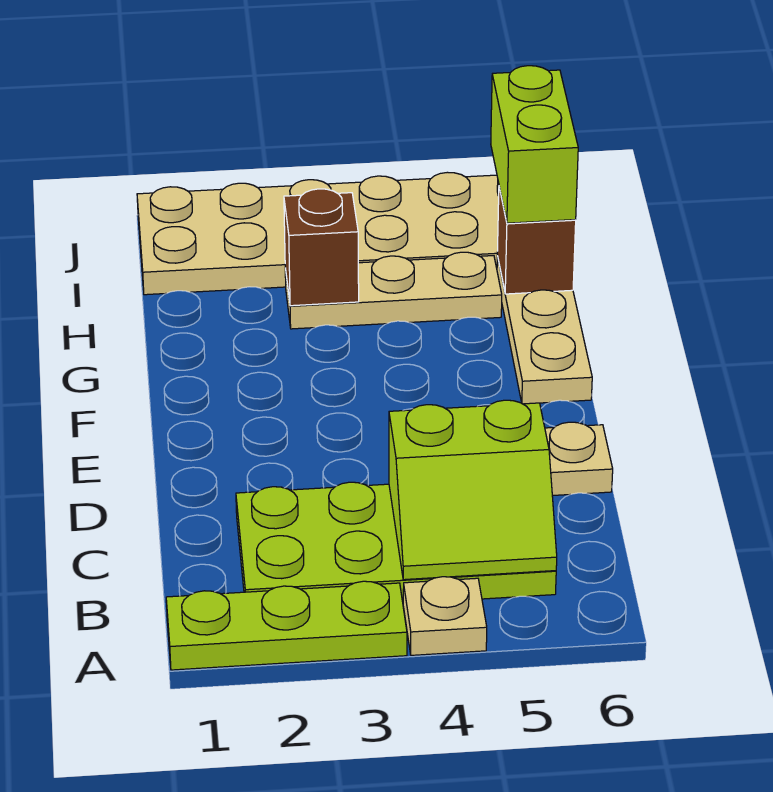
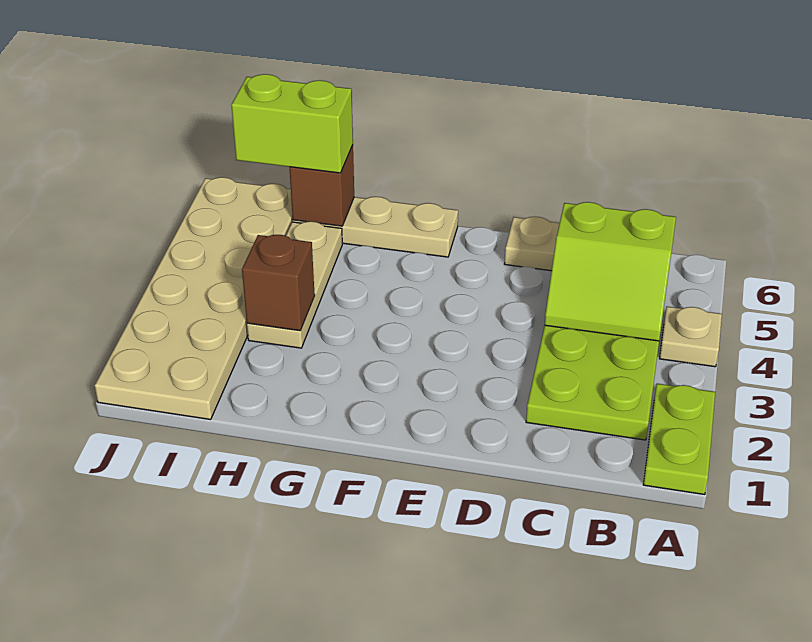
lime plate A1:A3 level 1 -> lime plate A1:A2 level 1
lime slope B4:C5 level 2 top C -> lime slope B4:C5 level 2 top 5

